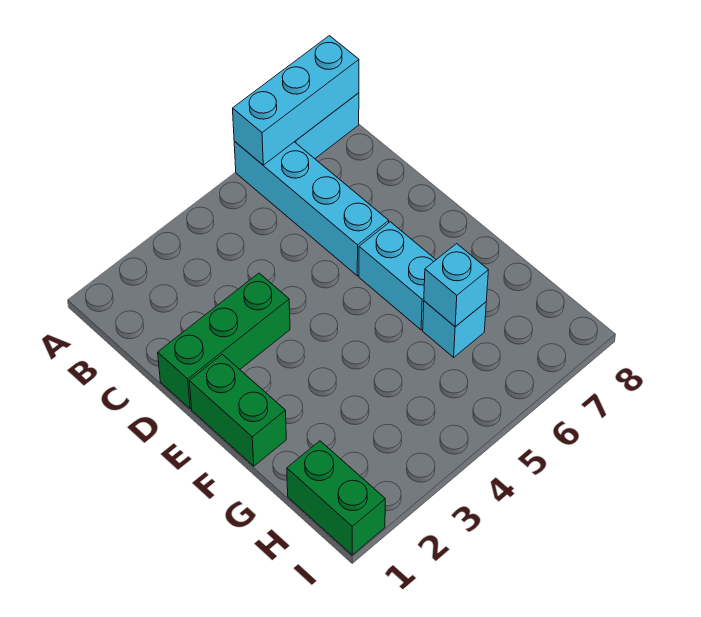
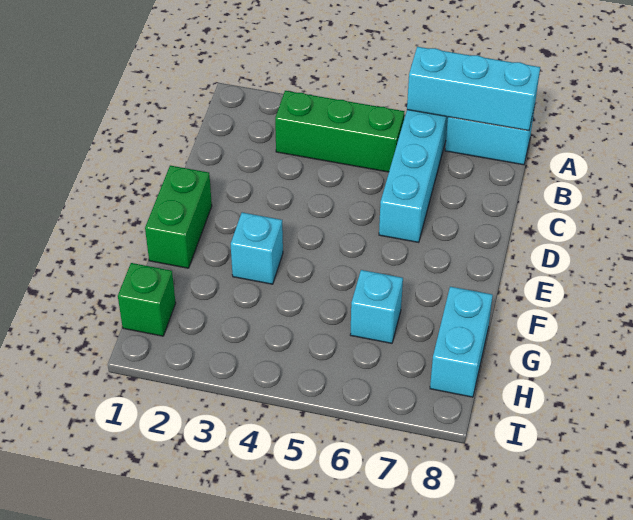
green brick D1:D3 level 1 -> green brick B3:B5 level 1
cyan brick E6:F6 level 1 -> cyan brick G8:H8 level 1
cyan brick G6 level 2 -> cyan brick F3 level 1
green brick H1:I1 level 1 -> green brick H1 level 1

